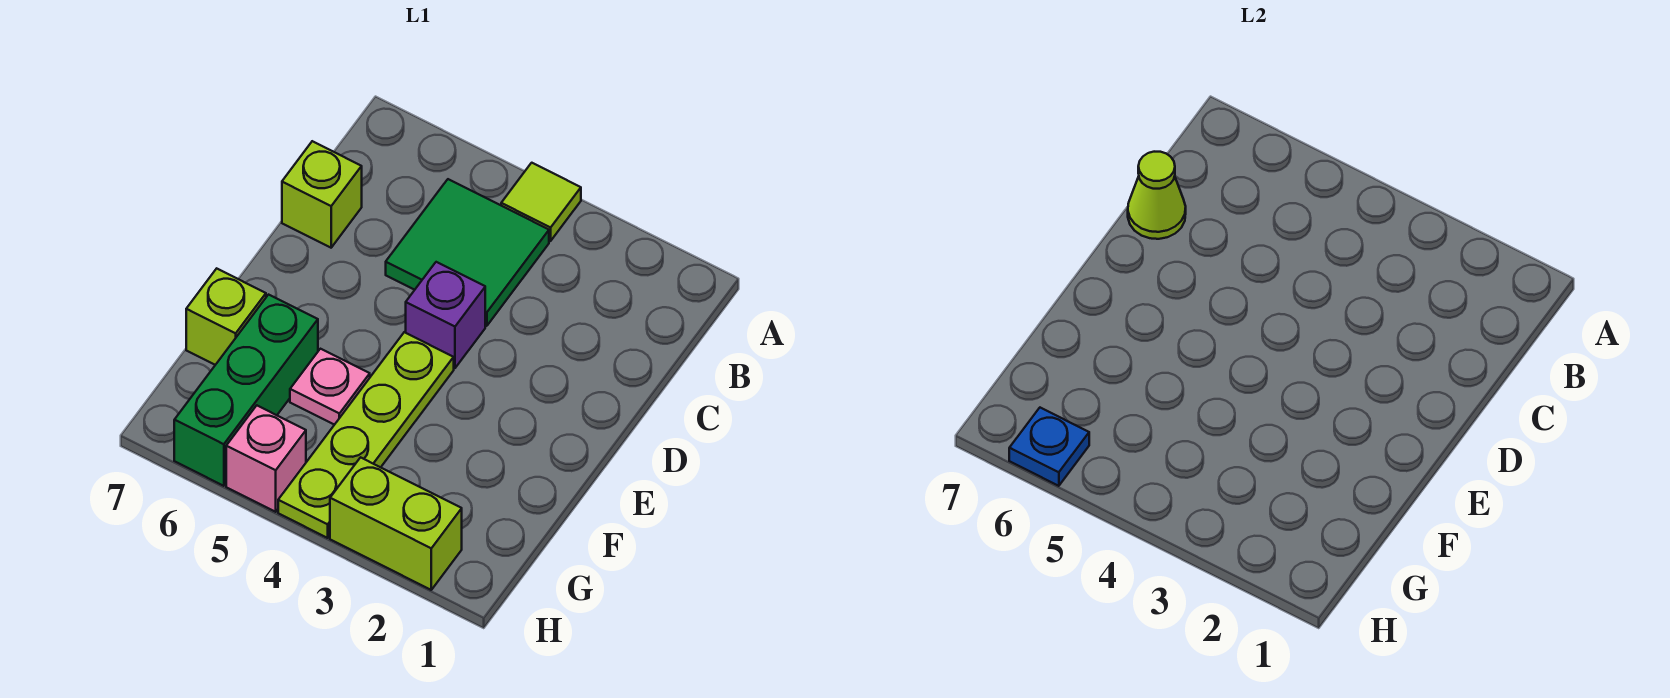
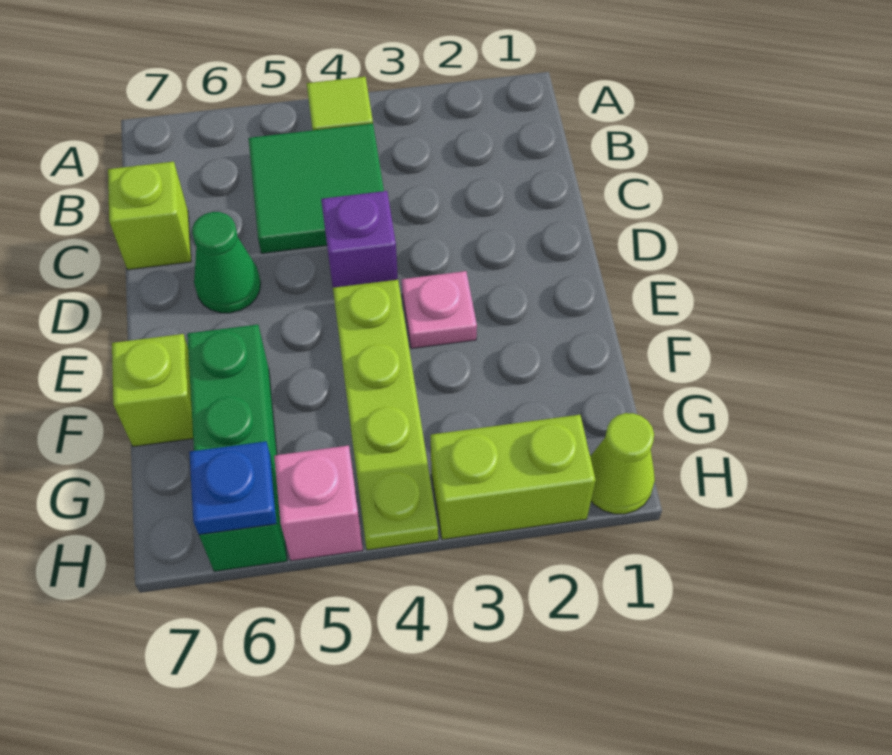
lime cone C7 level 2 -> lime cone H1 level 1
none -> green cone D6 level 1
pink plate F5 level 1 -> pink plate E3 level 1

